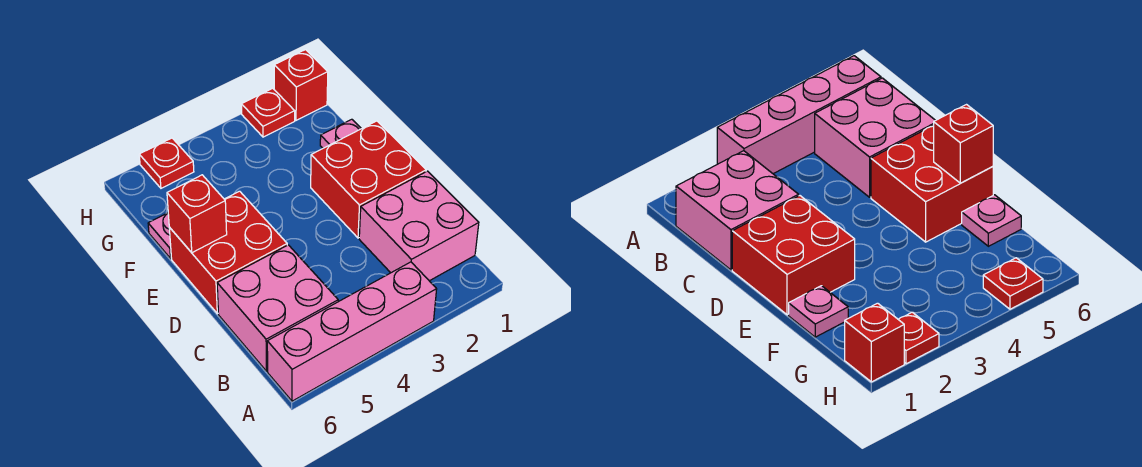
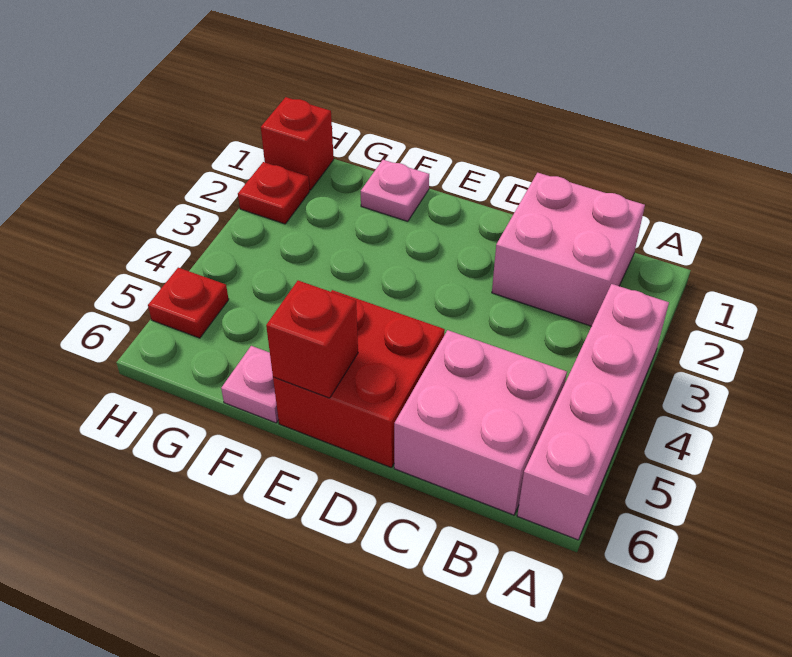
red brick D1:E2 level 1 -> none

